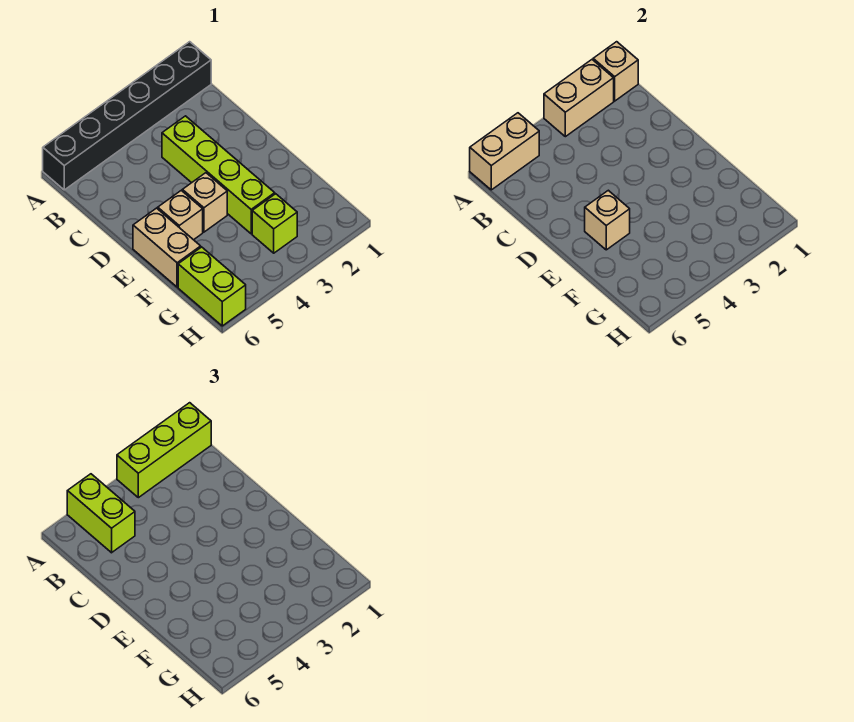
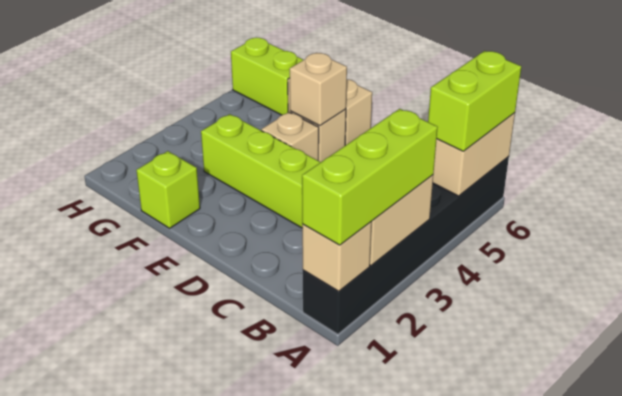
lime brick A5:B5 level 3 -> lime brick A5:A6 level 3
lime brick G3 level 1 -> lime brick F1 level 1

